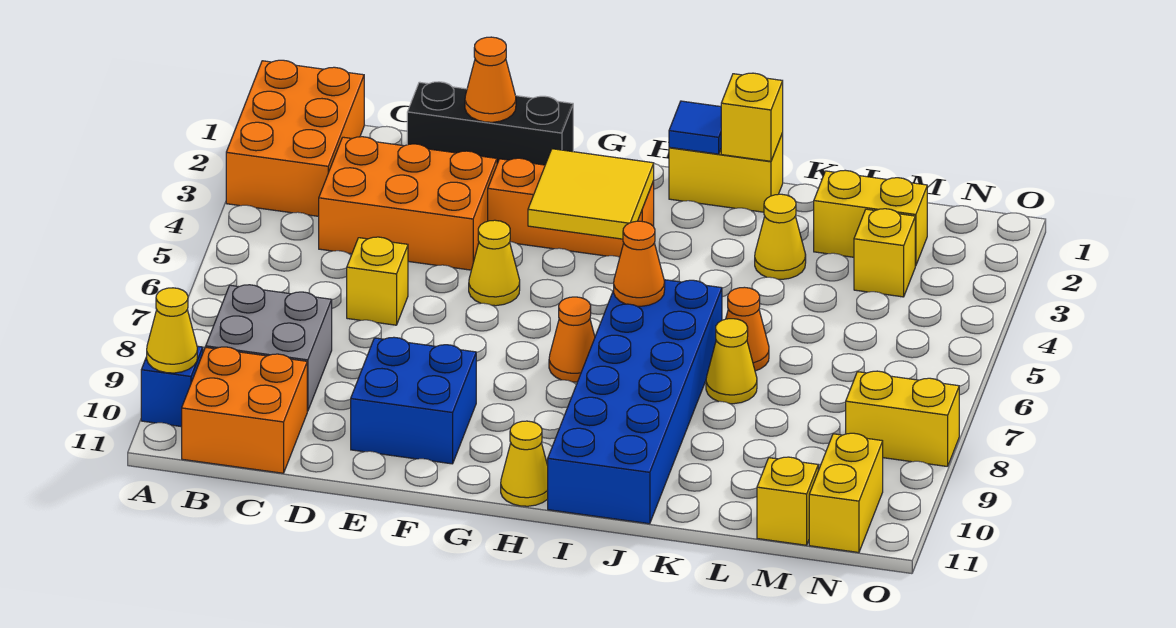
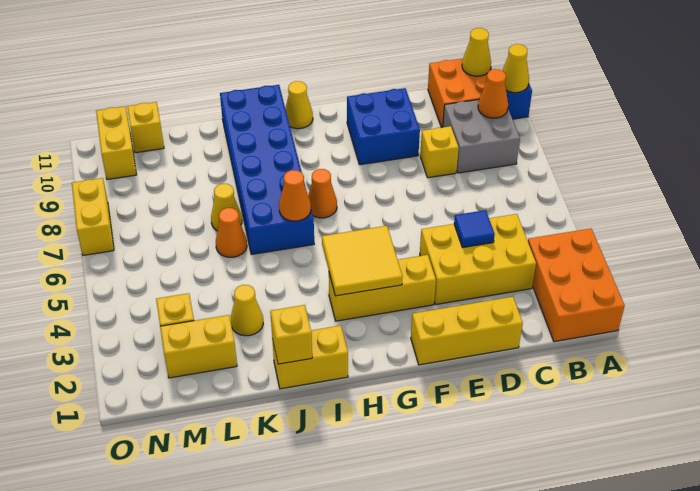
orange brick C3:E4 level 1 -> yellow brick C3:E4 level 1
black brick D1:F1 level 1 -> yellow brick D1:F1 level 1
yellow brick D6 level 1 -> yellow brick D8 level 1
orange cone E1 level 2 -> orange cone B9 level 2
orange brick F3:H3 level 1 -> yellow brick F3:H3 level 1
yellow cone F5 level 1 -> yellow cone B11 level 2
blue tile I1 level 2 -> blue tile D4 level 2
yellow brick N8:O8 level 1 -> yellow brick O7:O8 level 1

